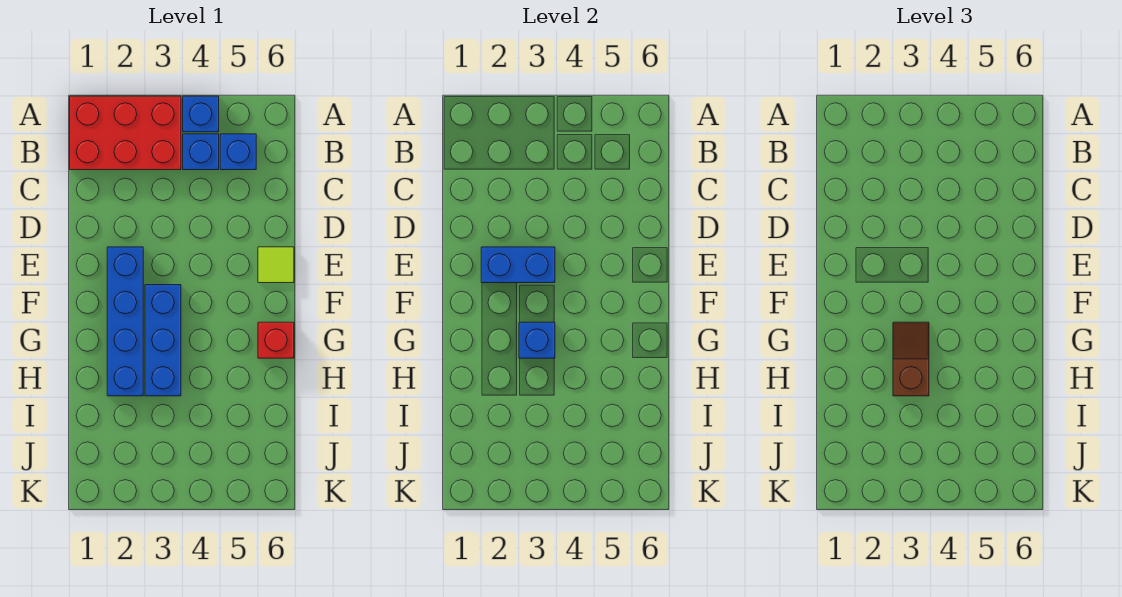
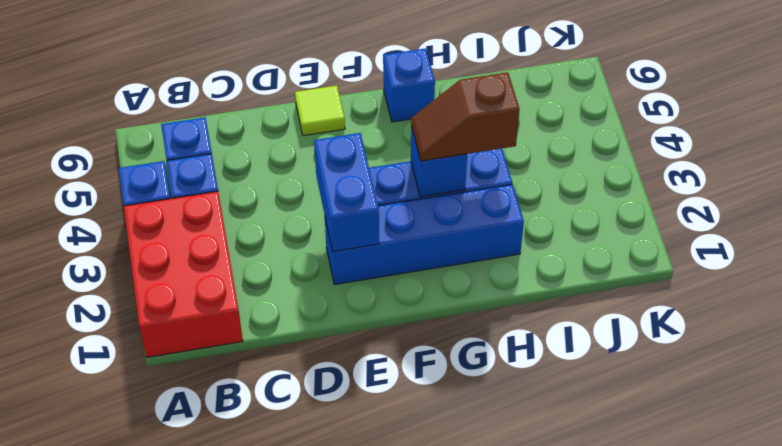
red brick G6 level 1 -> blue brick G6 level 1

